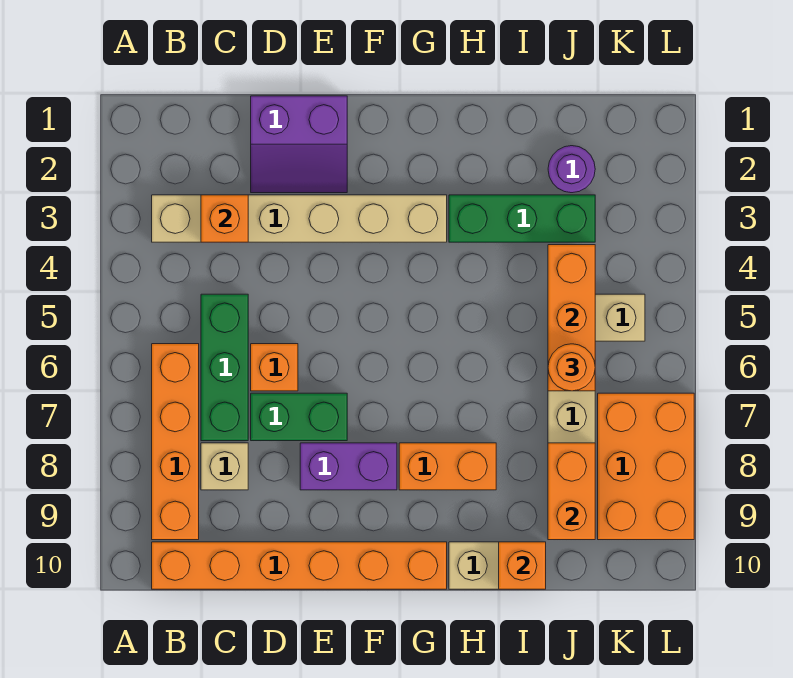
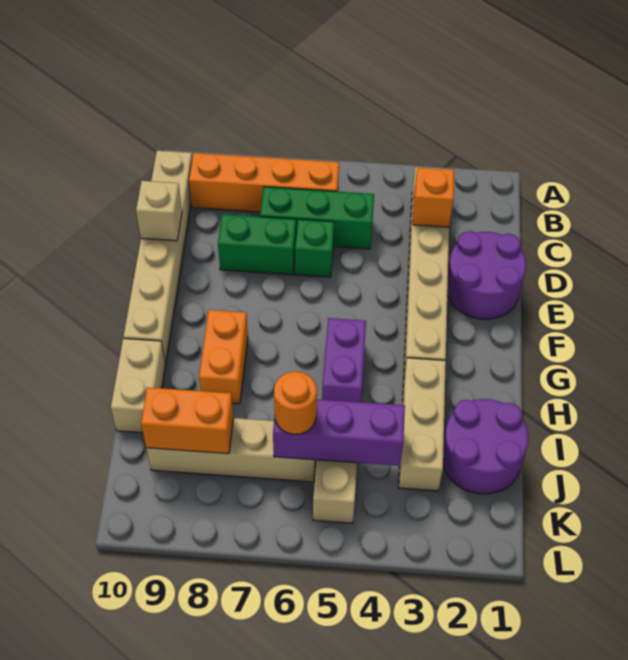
orange brick B10:G10 level 1 -> tan brick B10:G10 level 1
tan brick C8 level 1 -> tan brick D10 level 2
purple slope D1:E2 level 1 top 1 -> purple round brick D1:E2 level 1
orange brick D6 level 1 -> green brick D6 level 1
green brick D7:E7 level 1 -> green brick D7:D8 level 1
purple brick E8:F8 level 1 -> purple brick G5:H5 level 1
green brick H3:J3 level 1 -> tan brick H3:J3 level 1
orange brick I10 level 2 -> none
purple round brick J2 level 1 -> purple round brick I1:J2 level 1
orange brick J4:J6 level 2 -> purple brick J4:J6 level 2
orange brick K7:L9 level 1 -> none

